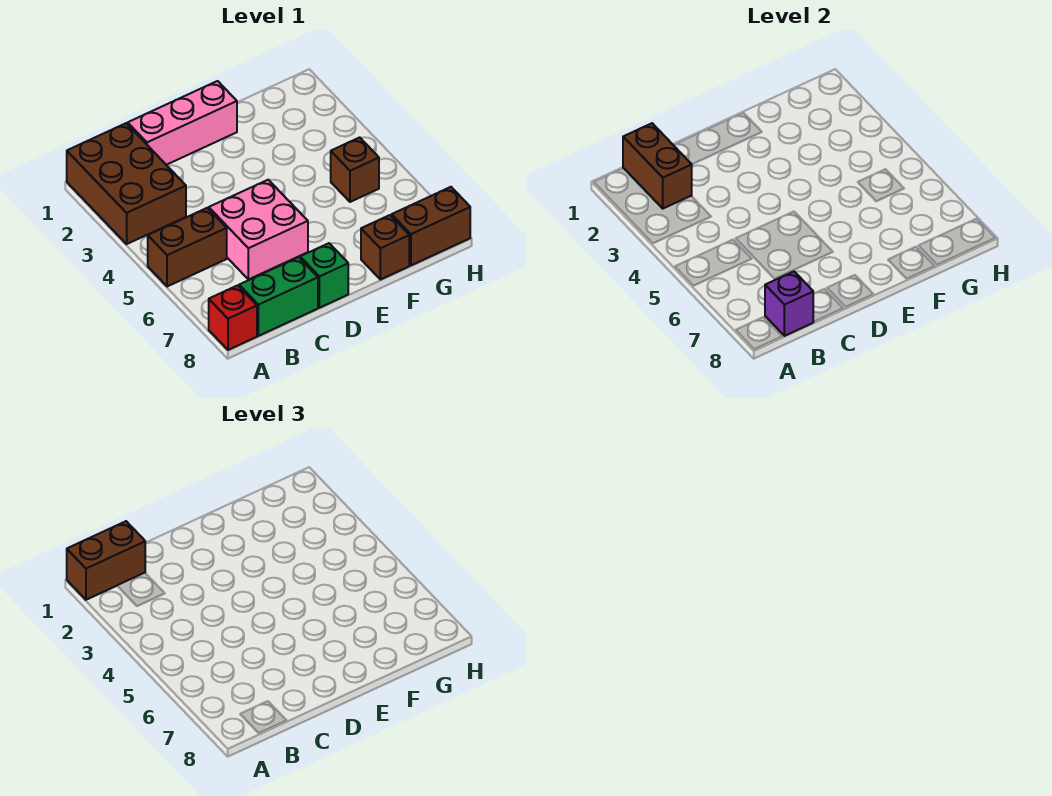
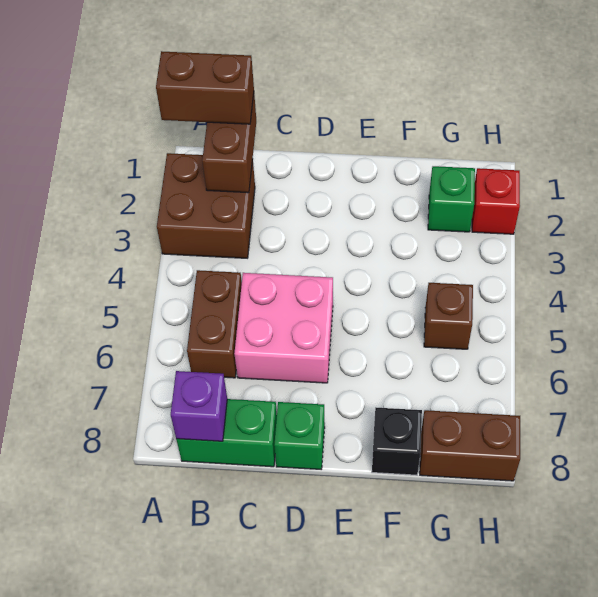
brown brick A1:B3 level 1 -> brown brick A2:B3 level 1
brown brick A5:B5 level 1 -> brown brick B5:B6 level 1
red brick A8 level 1 -> red brick H2 level 1
pink brick C1:E1 level 1 -> none
brown brick F8 level 1 -> black brick F8 level 1
none -> green brick G2 level 1

